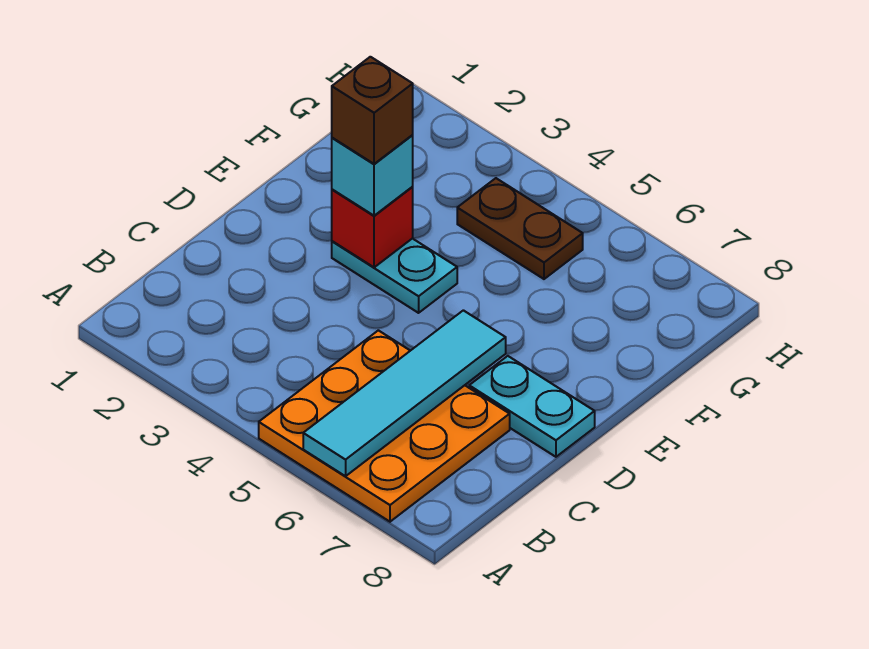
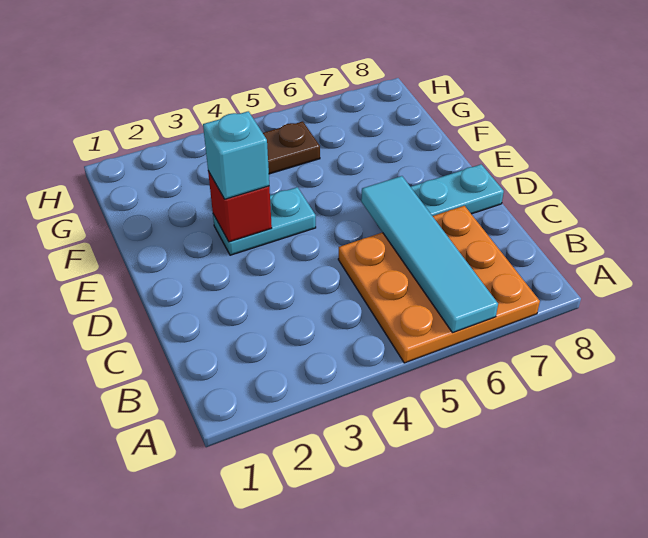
brown brick E3 level 4 -> none

